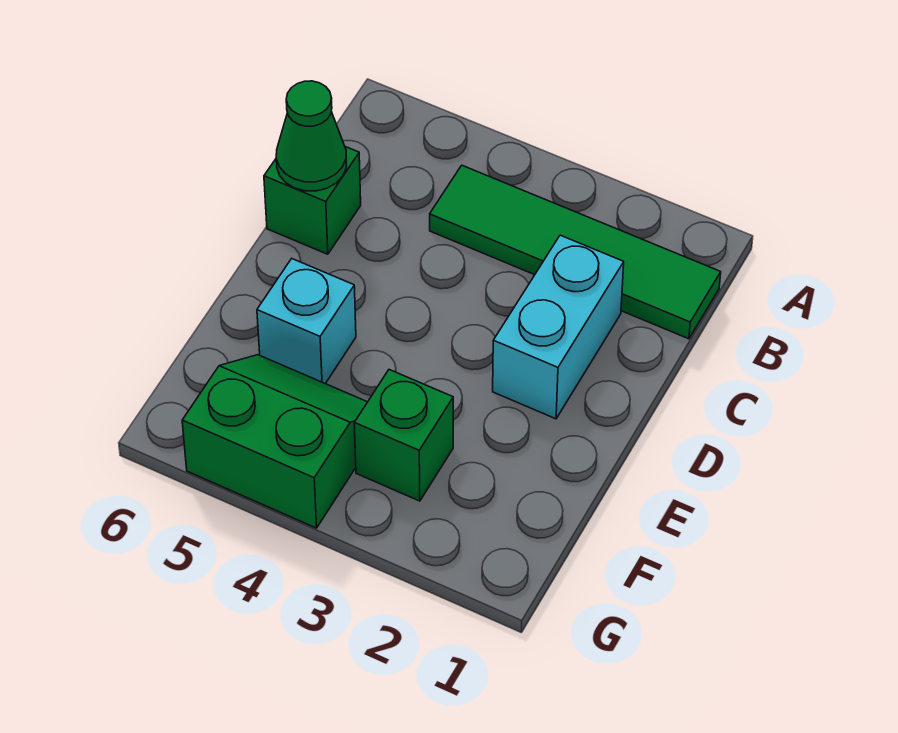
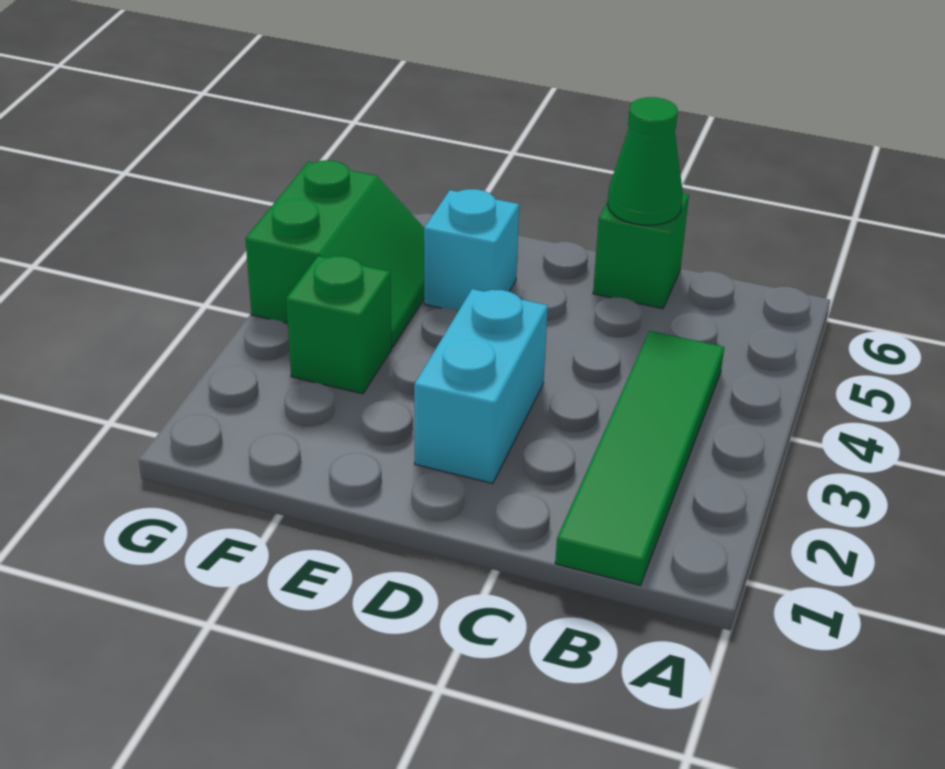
cyan brick C2:D2 level 1 -> cyan brick D2:D3 level 1

